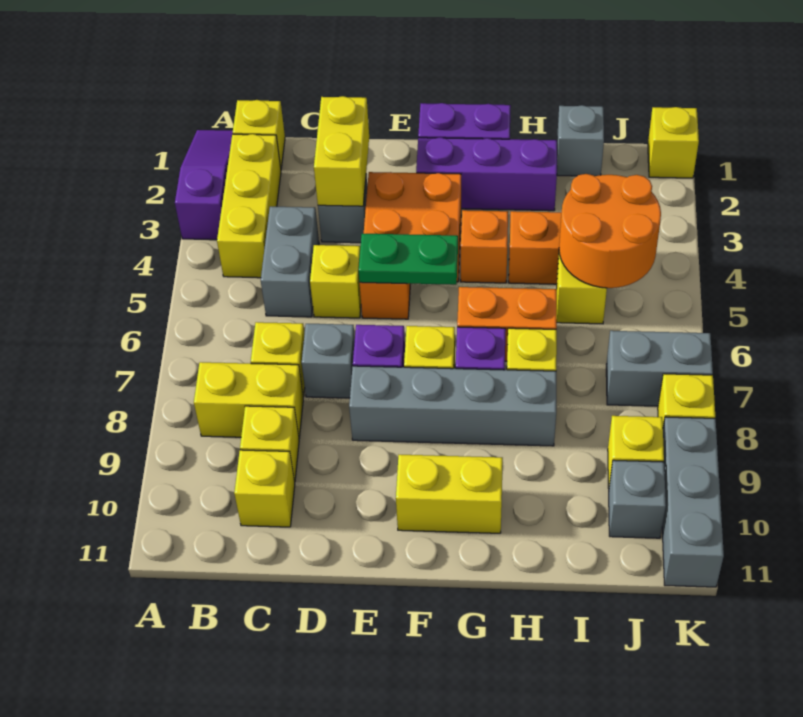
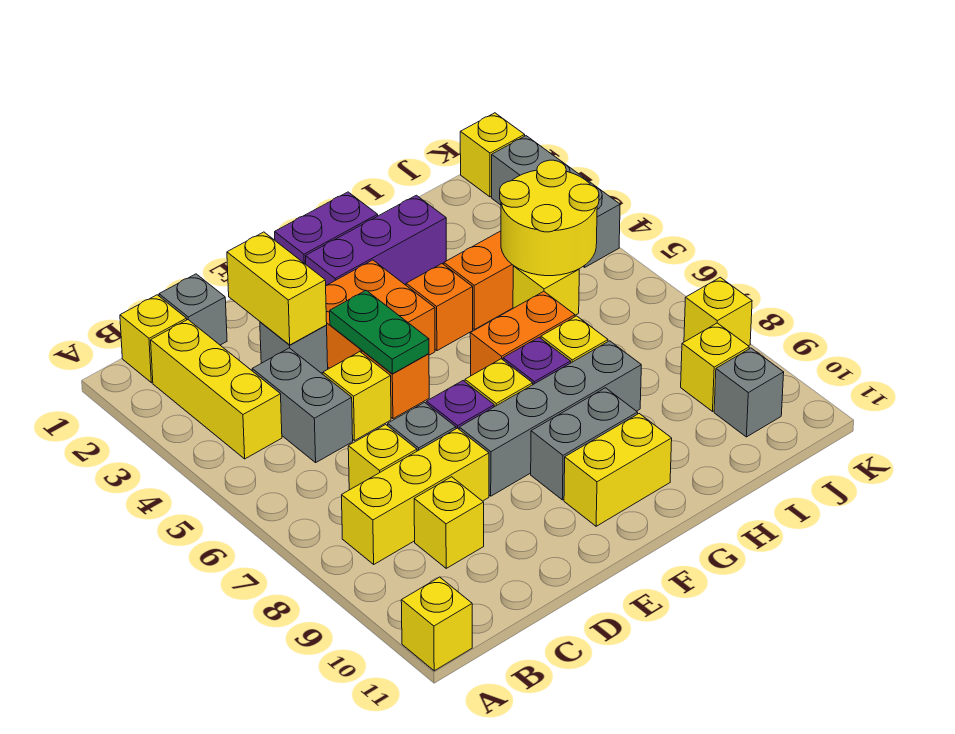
purple slope A1:A3 level 1 top 3 -> none
yellow brick B8:C8 level 1 -> yellow brick B8:D8 level 1
yellow brick C10 level 1 -> yellow brick A11 level 1
green plate E5:F5 level 2 -> green plate E4:E5 level 2
grey brick I1 level 1 -> grey brick C1 level 1
orange round brick I4:J5 level 2 -> yellow round brick I4:J5 level 2
grey brick J7:K7 level 1 -> grey brick F9:G9 level 1
grey brick K9:K11 level 1 -> grey brick K2:K4 level 1

